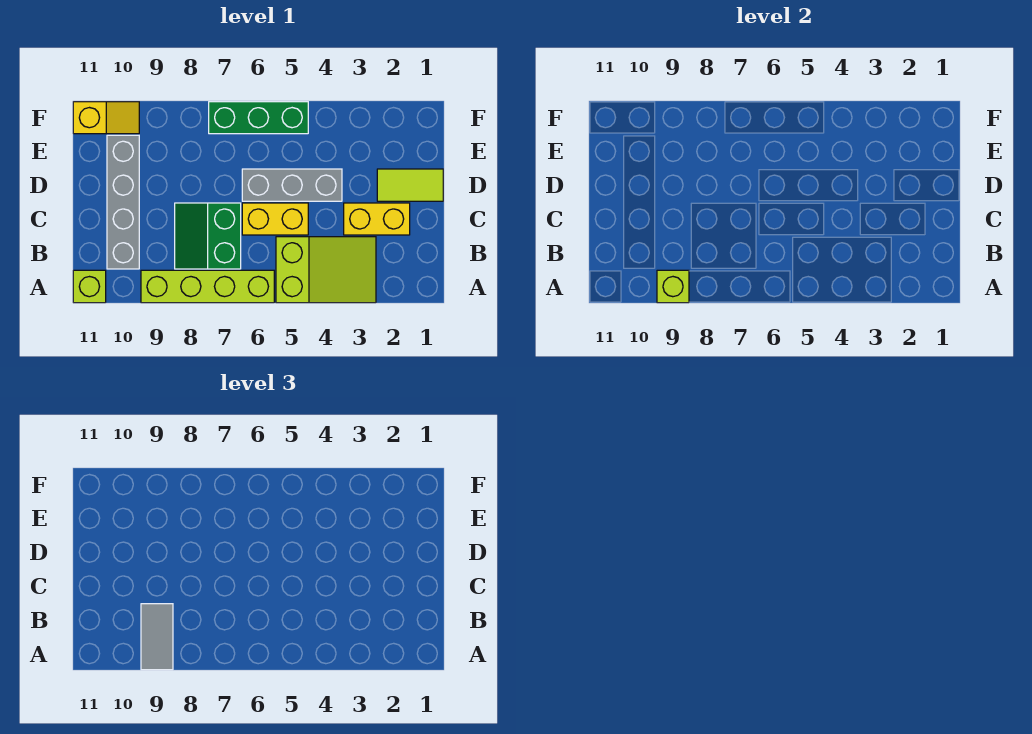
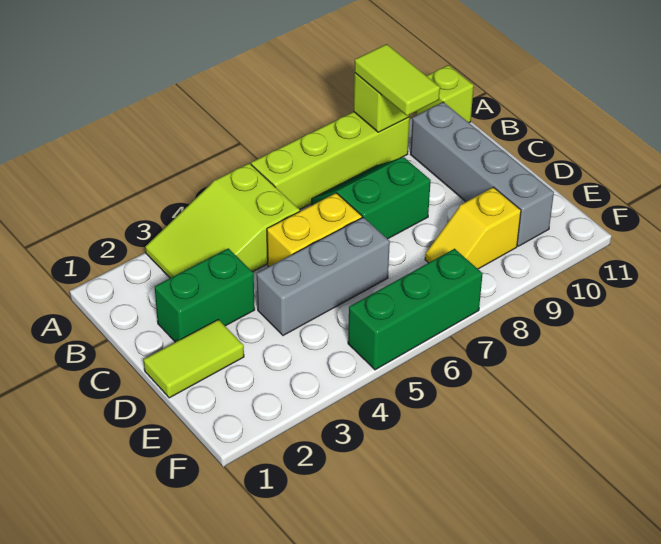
grey tile A9:B9 level 3 -> lime tile A9:B9 level 3
green slope B7:C8 level 1 top 7 -> green slope B7:C8 level 1 top C
yellow brick C2:C3 level 1 -> green brick C2:C3 level 1
yellow slope F10:F11 level 1 top 11 -> yellow slope E8:E9 level 1 top 9

